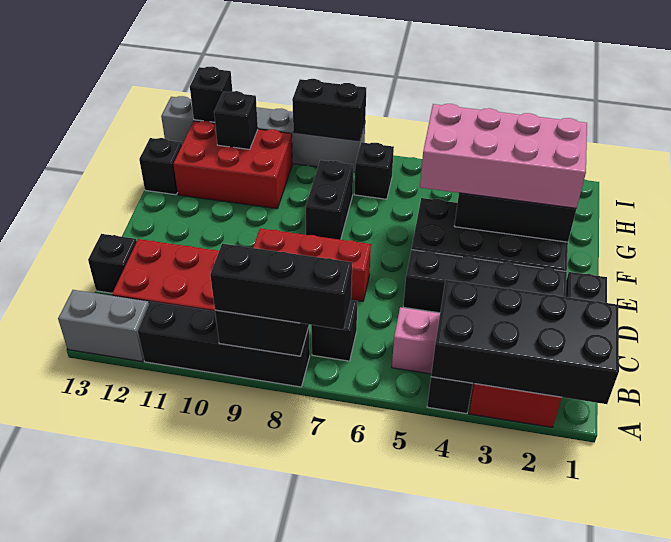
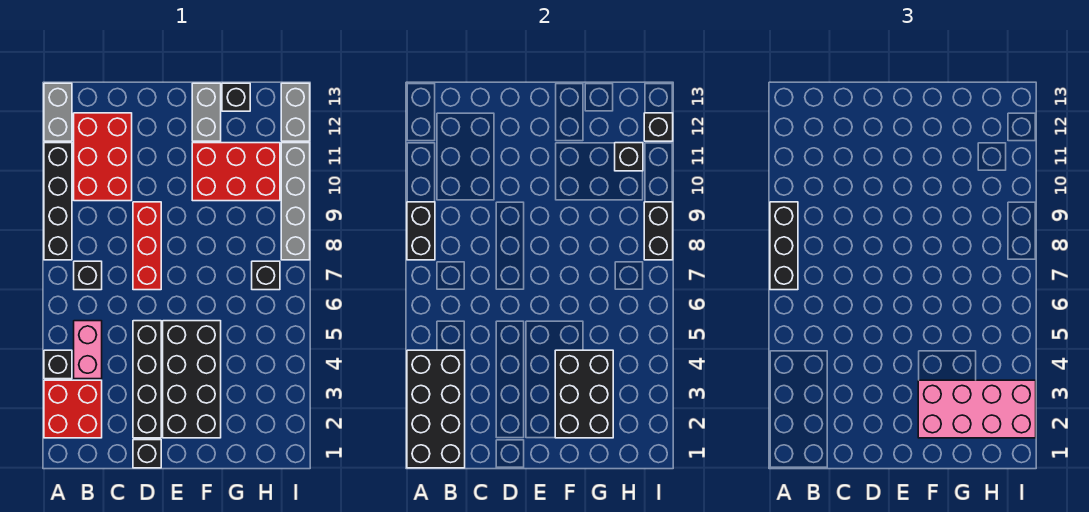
black brick C13 level 1 -> none
pink brick F2:G5 level 3 -> pink brick F2:I3 level 3
black brick F8:G8 level 1 -> none
none -> grey brick F12:F13 level 1
red brick G10:H12 level 1 -> red brick F10:H11 level 1

